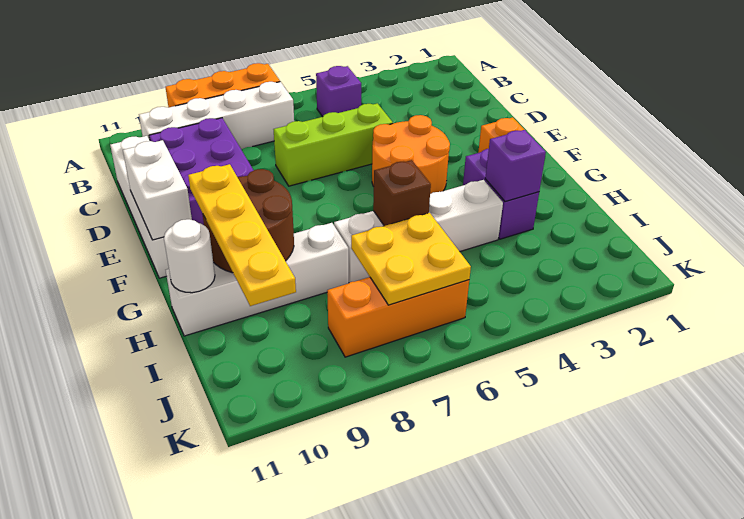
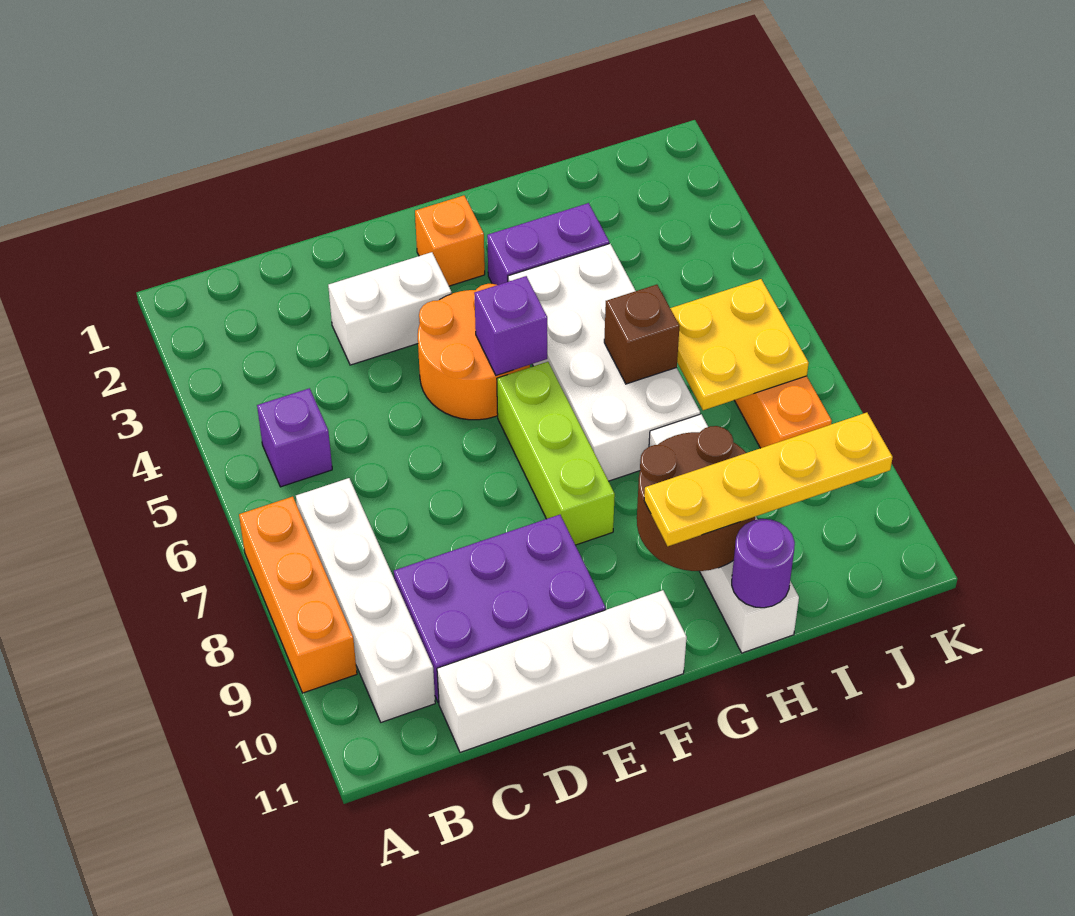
lime brick D5:D7 level 1 -> lime brick F6:F8 level 1
white brick E11:F11 level 2 -> white brick D3:E3 level 1
purple brick H3 level 2 -> purple brick F5 level 2
white brick H4:H7 level 1 -> white brick G4:H7 level 1
white round brick H11 level 2 -> purple round brick H11 level 2

